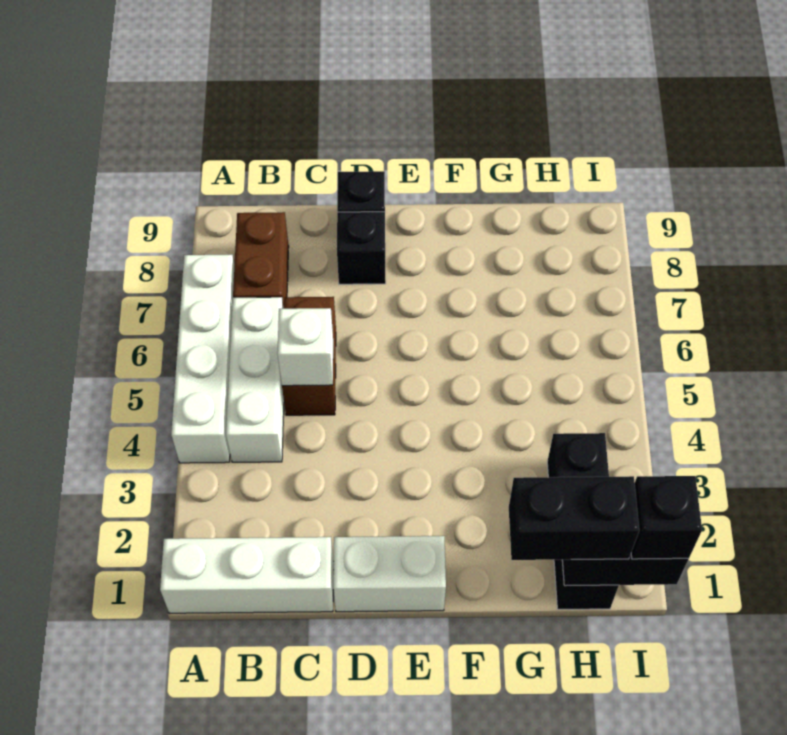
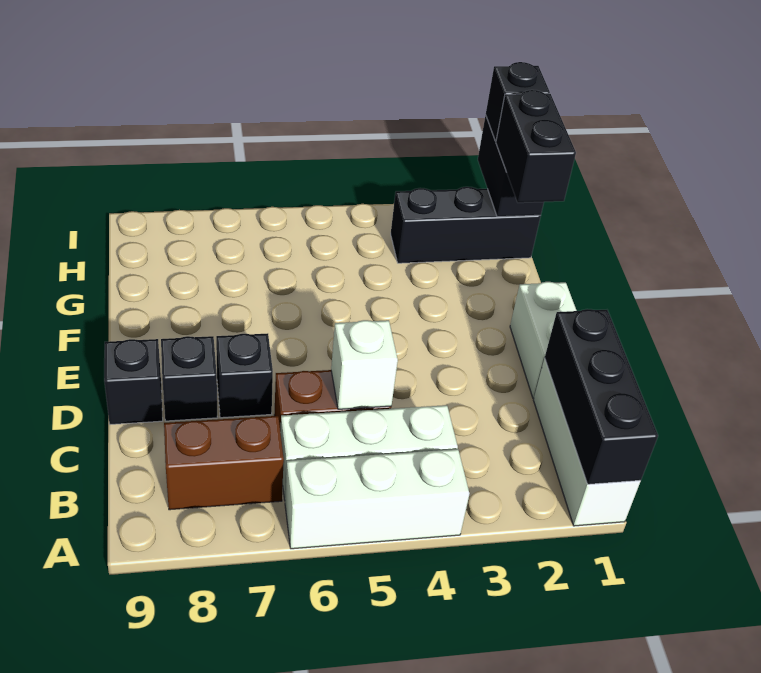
none -> black brick A1:C1 level 2
white brick A4:A7 level 1 -> white brick A4:A6 level 1
none -> black brick D7 level 1

